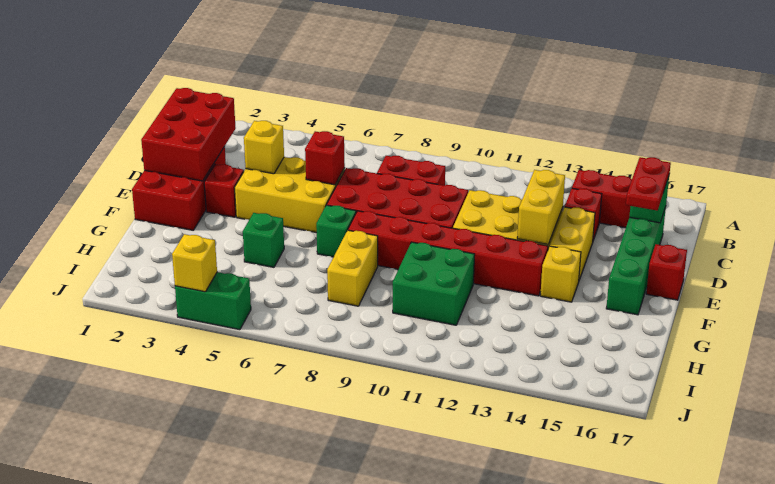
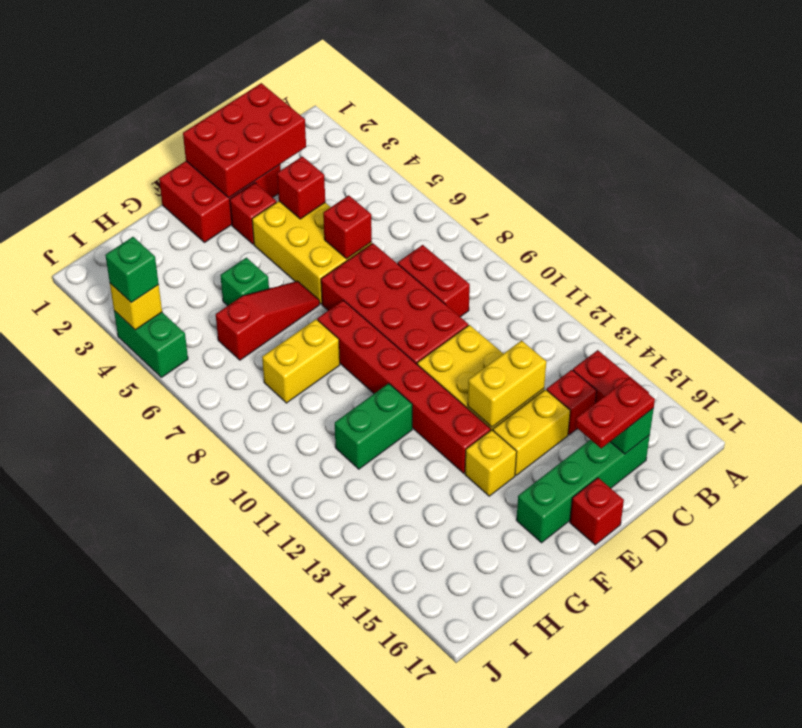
yellow brick D4 level 2 -> red brick D4 level 2
none -> red slope F6:H6 level 1 top H
green brick F7 level 1 -> green brick J4 level 3
green brick G10:H11 level 1 -> green brick G11:H11 level 1

